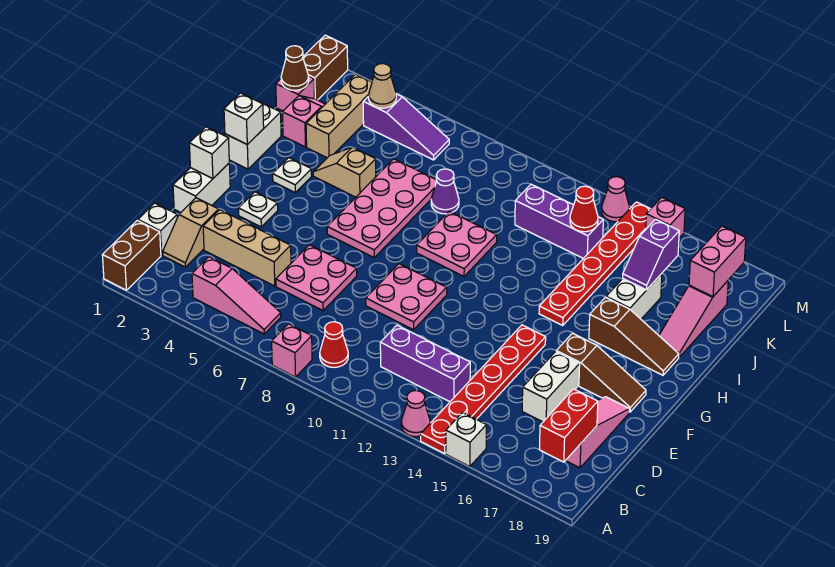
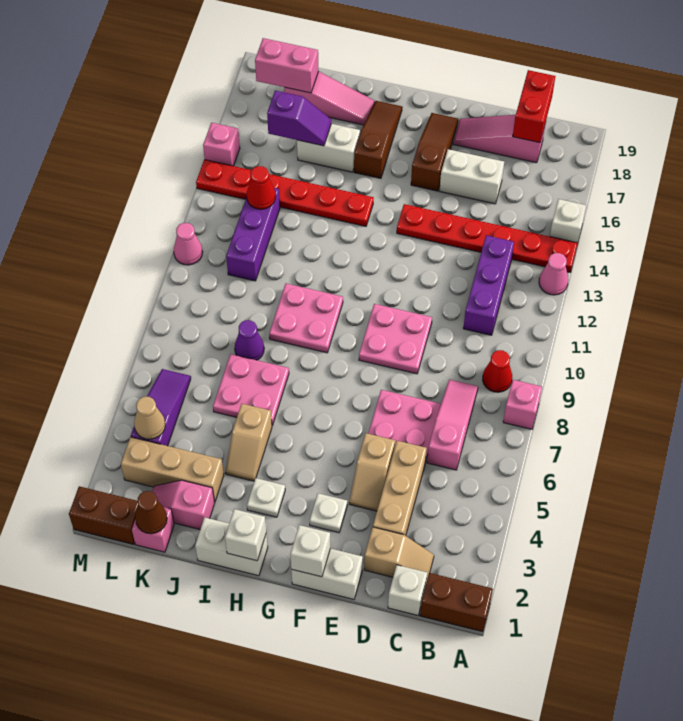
pink slope B4:B6 level 1 top 4 -> pink slope C6:C8 level 1 top 6
red brick B18:C18 level 2 -> red brick C18:C19 level 2
none -> tan slope E4:E5 level 1 top 5
pink plate G6:J7 level 1 -> pink plate I6:J7 level 1
pink cone M13 level 1 -> pink cone M11 level 1

